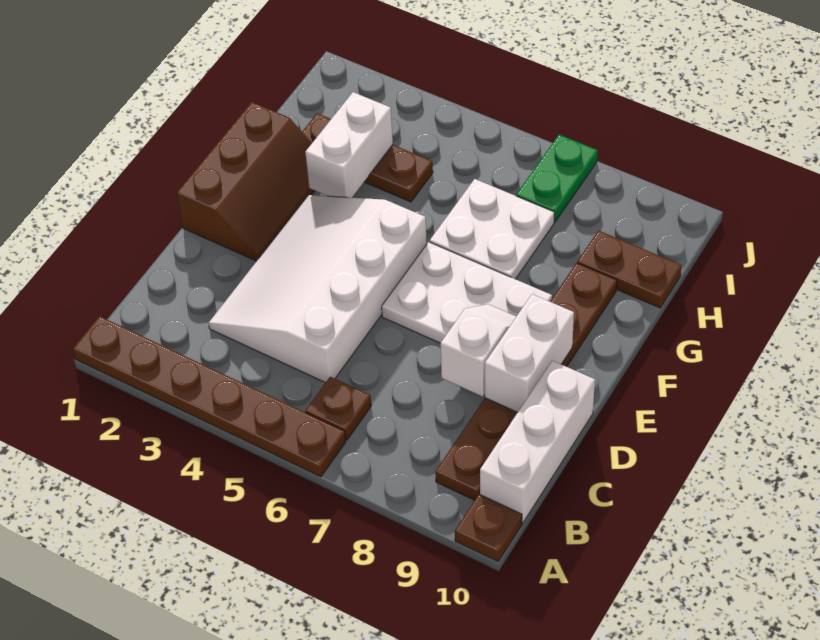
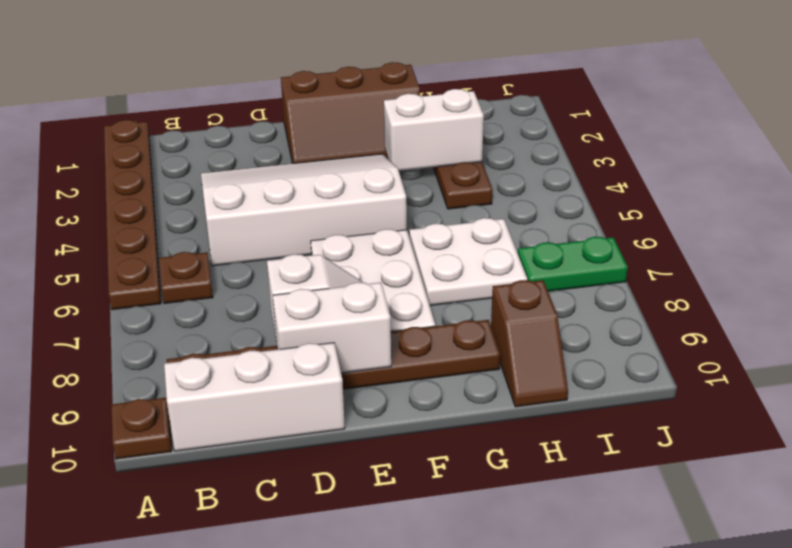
brown plate H9:H10 level 1 -> brown slope H9:H10 level 1 top 9

